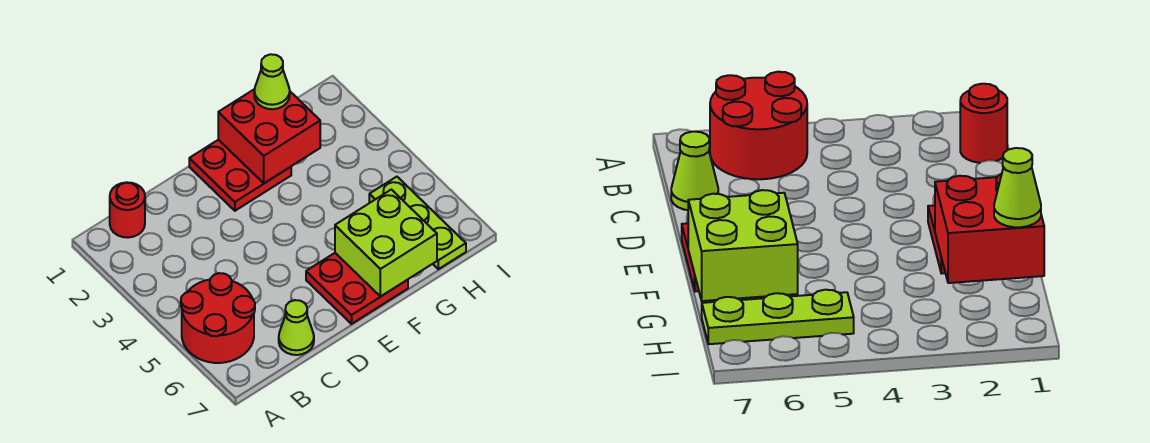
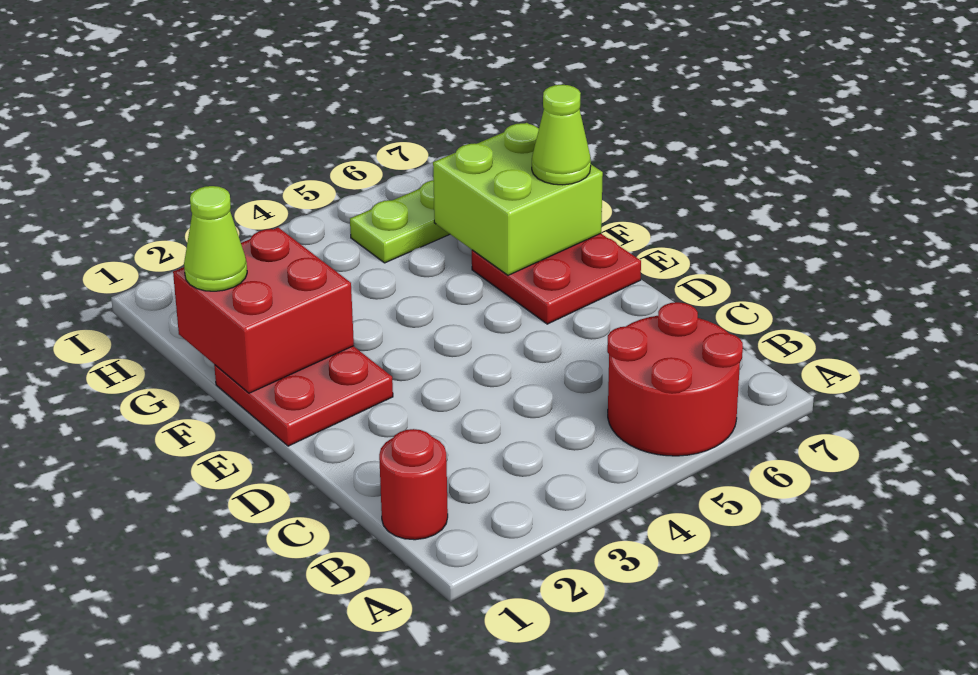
lime cone C7 level 1 -> lime cone F7 level 3

